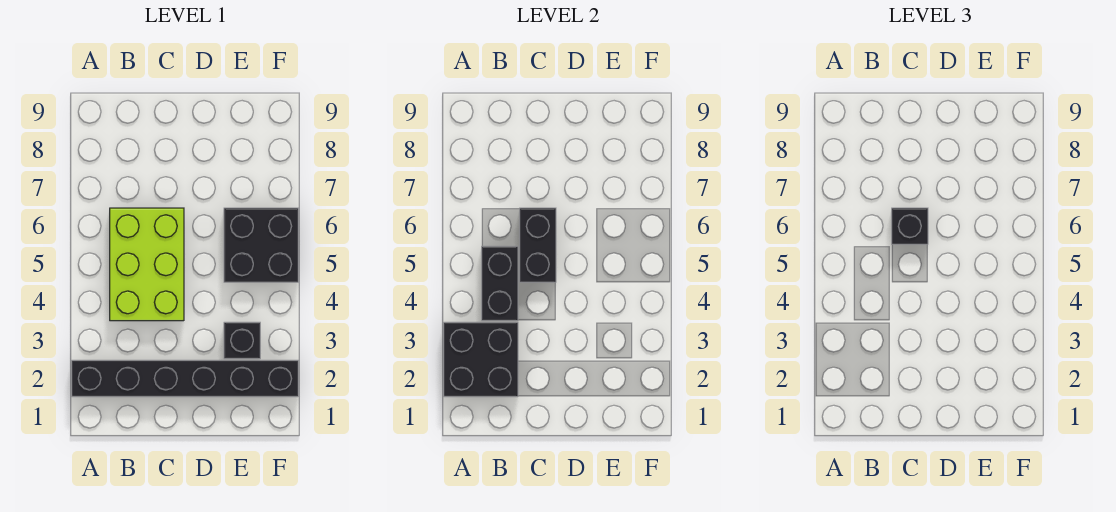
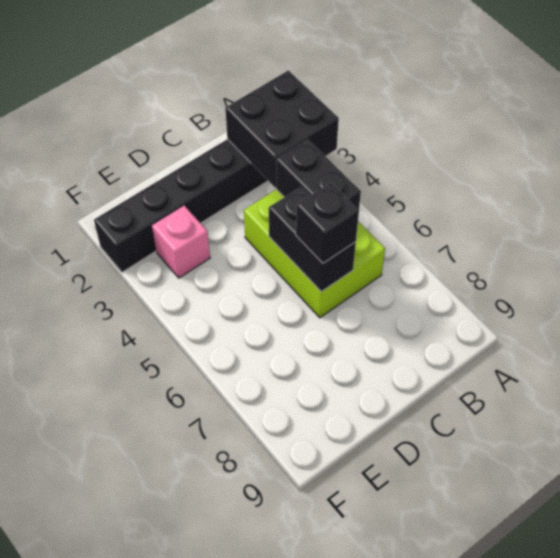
black brick E3 level 1 -> pink brick E3 level 1
black brick E5:F6 level 1 -> none

